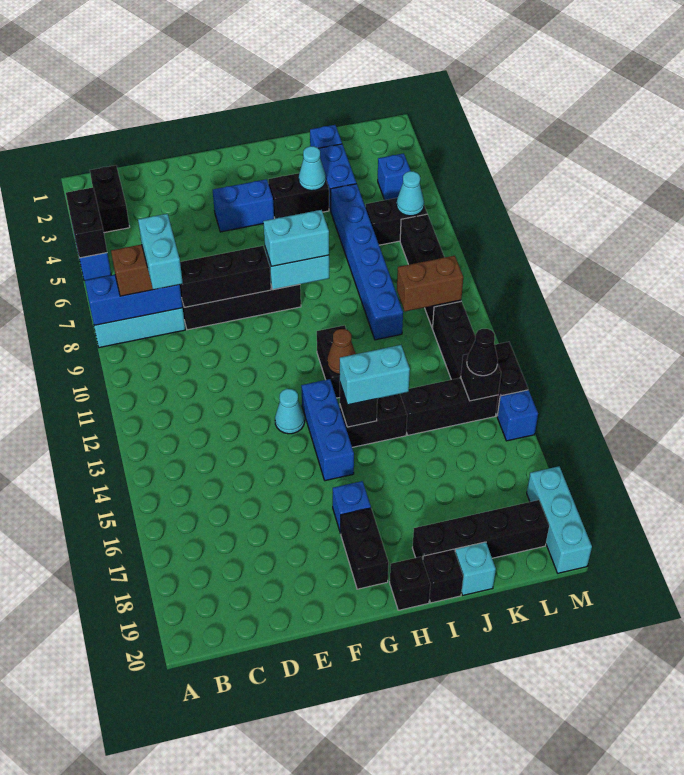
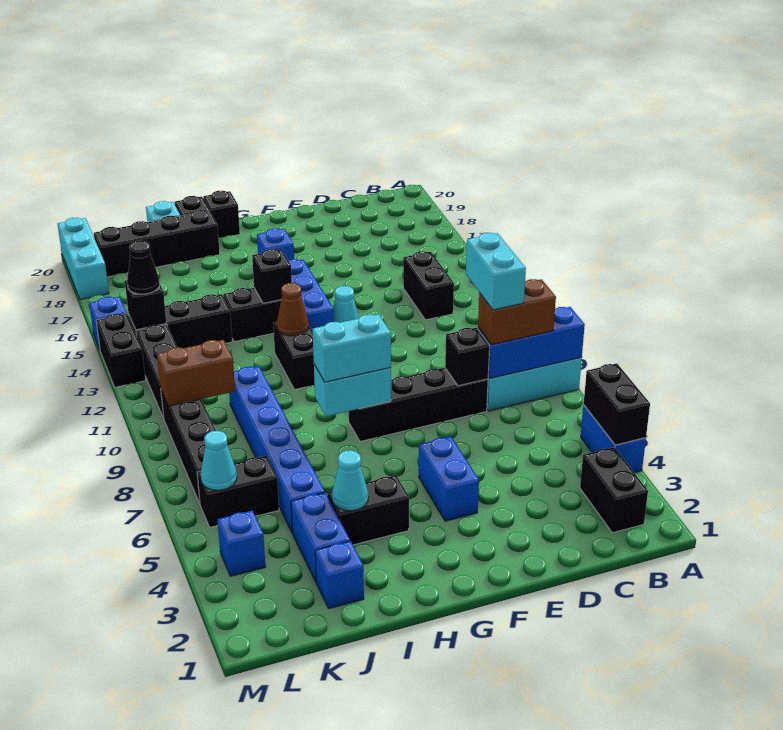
black brick D8:F8 level 2 -> black brick D8 level 2
blue brick F4:G4 level 1 -> blue brick F4:F5 level 1
black brick G18:G19 level 1 -> black brick C13:C14 level 1
cyan brick H14:I14 level 3 -> none

